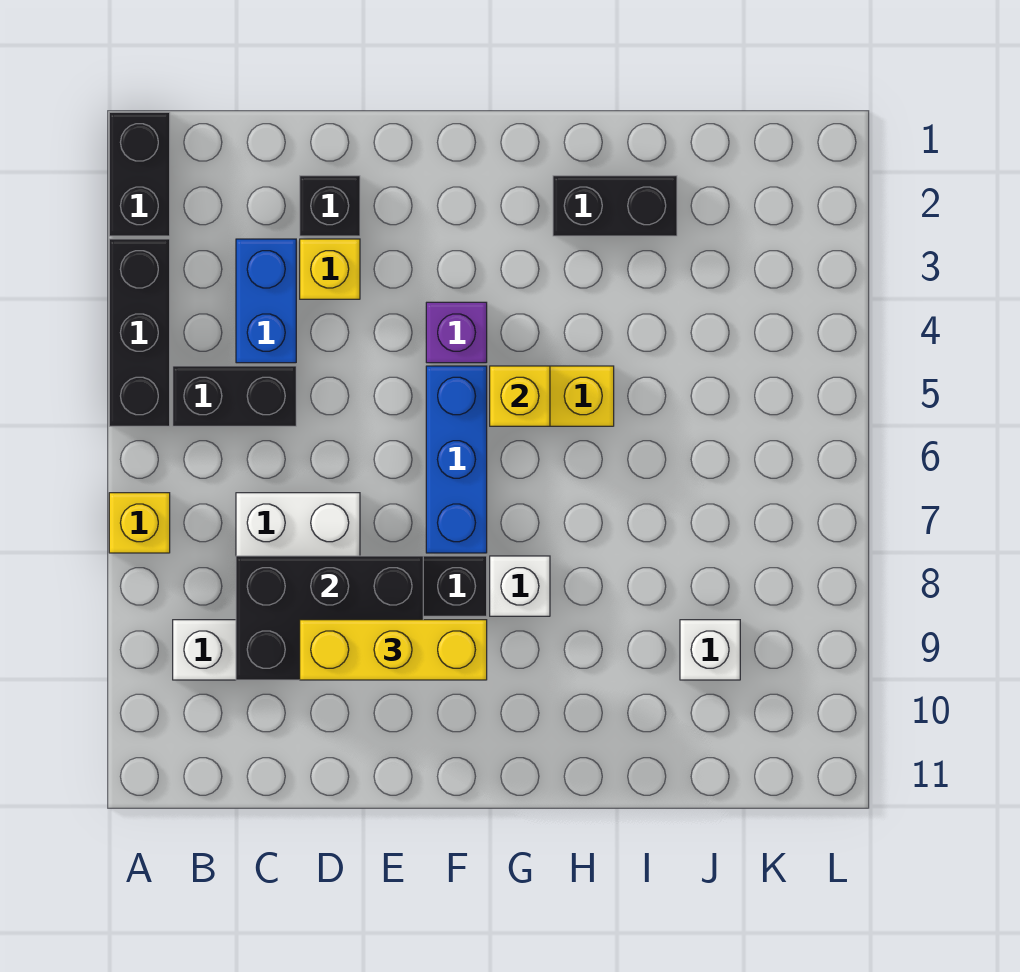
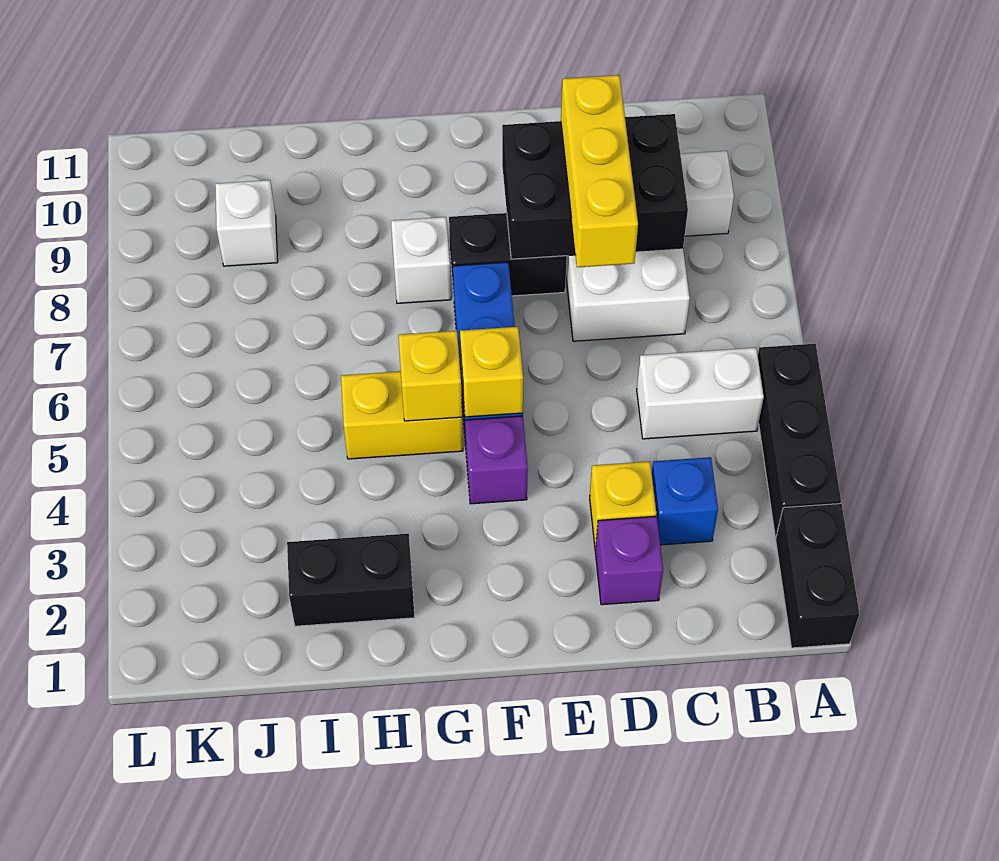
yellow brick A7 level 1 -> yellow brick F5 level 2
black brick B5:C5 level 1 -> white brick B5:C5 level 1
blue brick C3:C4 level 1 -> blue brick C3 level 1
black brick D2 level 1 -> purple brick D2 level 1
yellow brick D9:F9 level 3 -> yellow brick D7:D9 level 3

